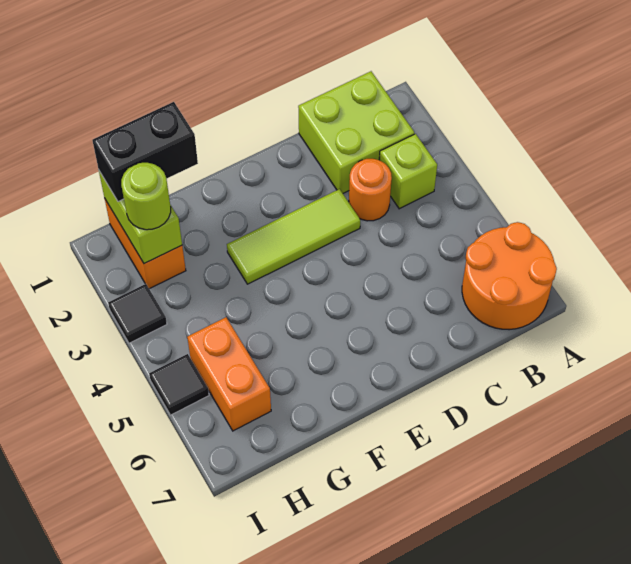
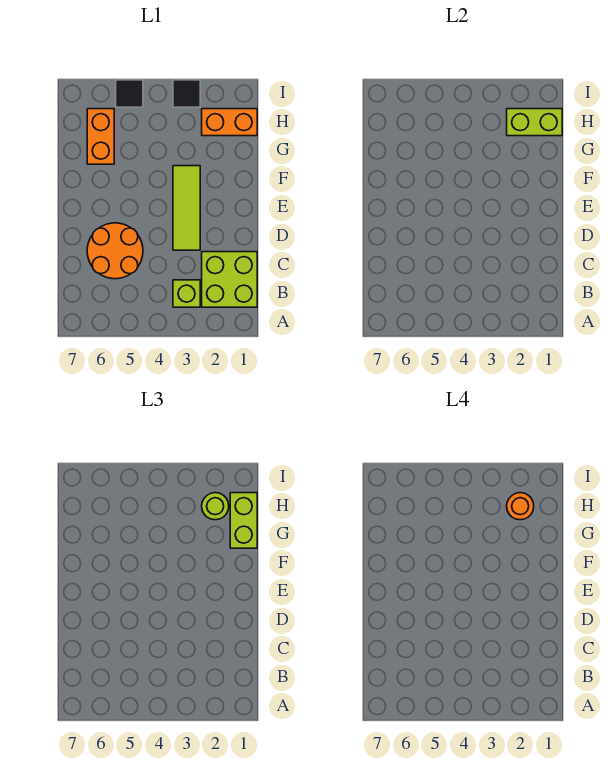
orange round brick A6:B7 level 1 -> orange round brick C5:D6 level 1
orange round brick C3 level 1 -> orange round brick H2 level 4
black brick G1:H1 level 3 -> lime brick G1:H1 level 3
orange brick H5:H6 level 1 -> orange brick G6:H6 level 1

